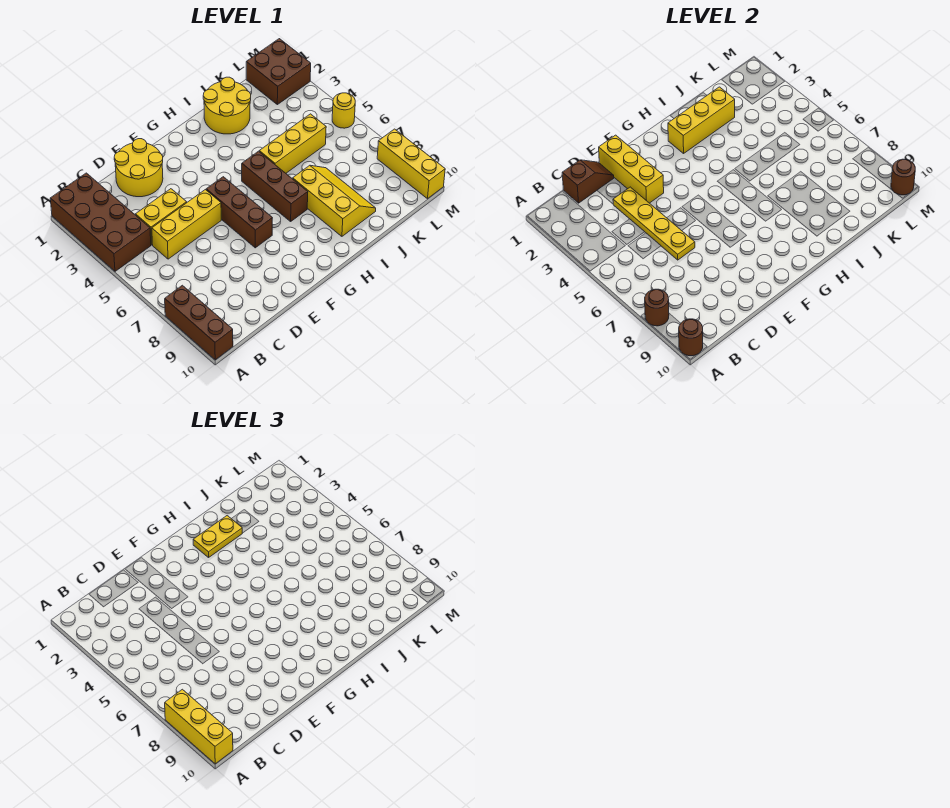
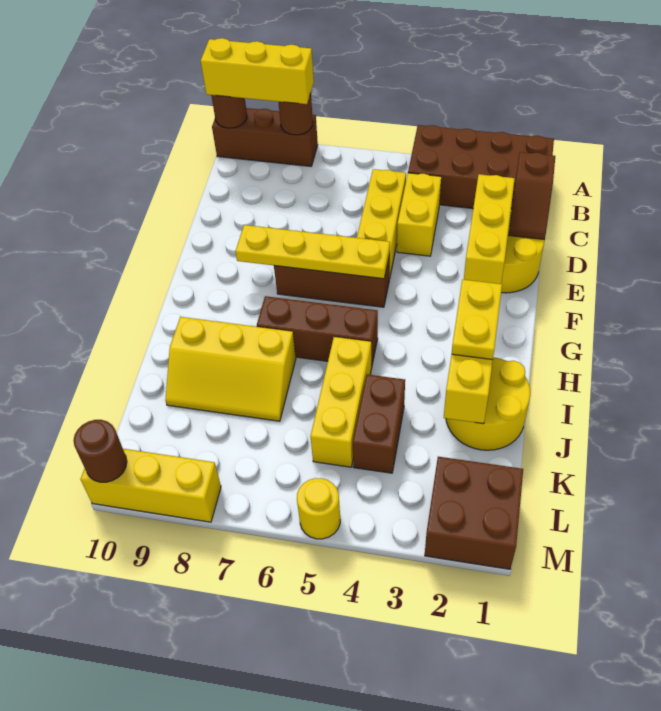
yellow plate D3:D6 level 2 -> yellow plate F5:F8 level 2
yellow brick E1:E3 level 2 -> yellow brick D2:F2 level 2
none -> brown brick J4:K4 level 1

